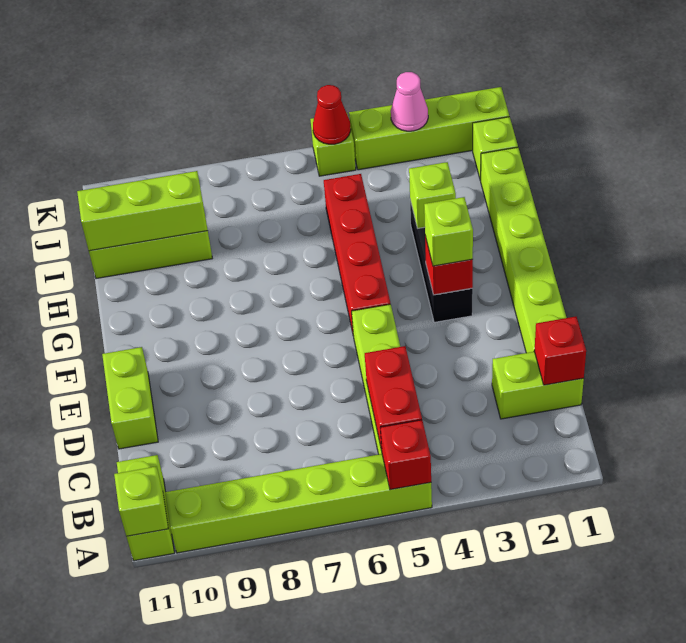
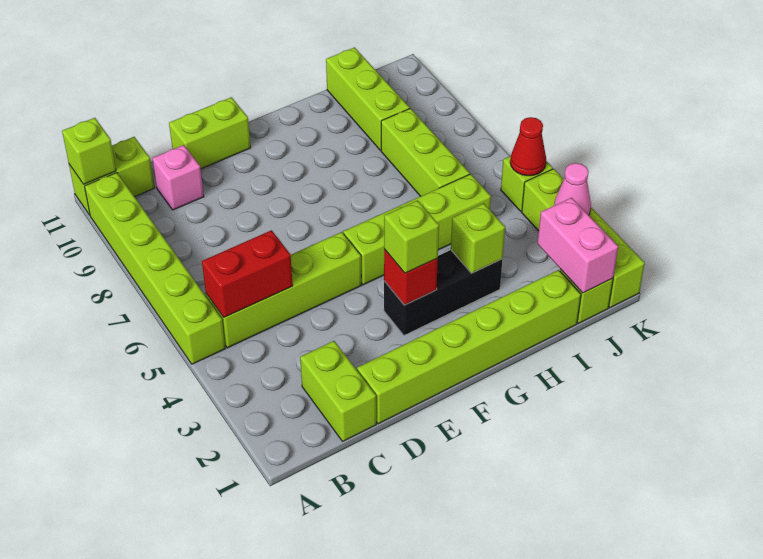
red brick A5 level 2 -> none
red brick C1 level 2 -> none
none -> pink brick C10 level 1
red brick F5:I5 level 1 -> lime brick F5:I5 level 1
lime brick I9:I11 level 2 -> lime brick I6:I8 level 1
none -> pink brick J1:J2 level 2

